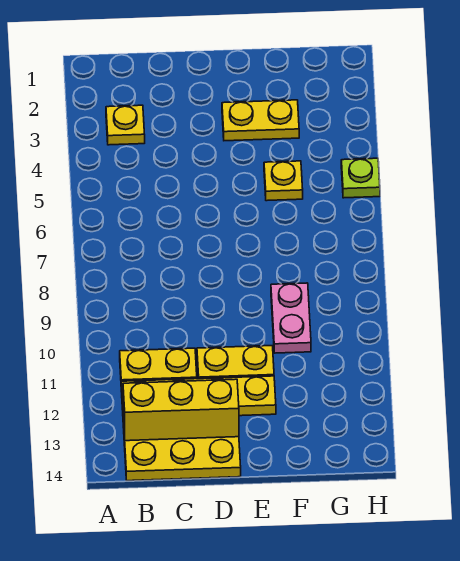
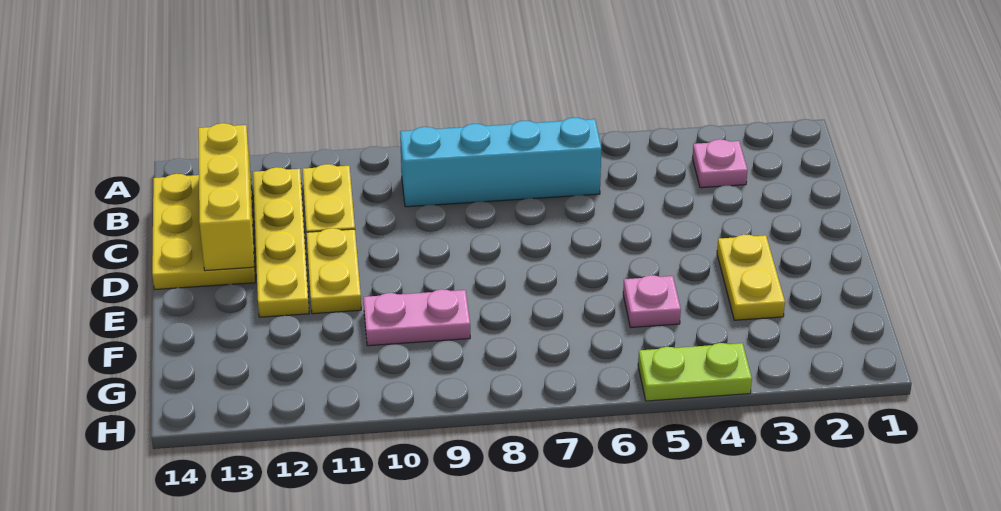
yellow plate B3 level 1 -> pink plate B3 level 1
none -> cyan brick B6:B9 level 1
yellow plate F5 level 1 -> pink plate F5 level 1
lime plate H5 level 1 -> lime plate H4:H5 level 1

